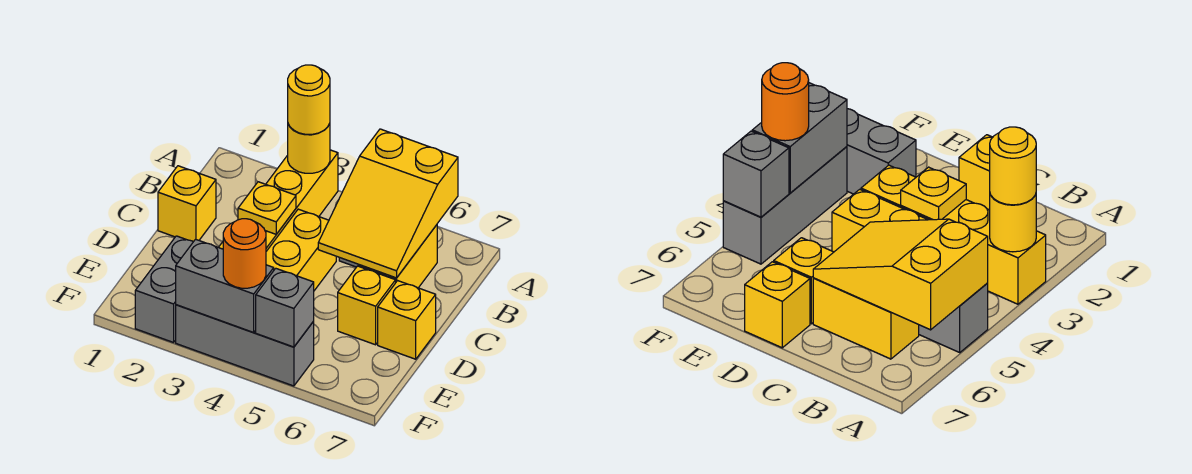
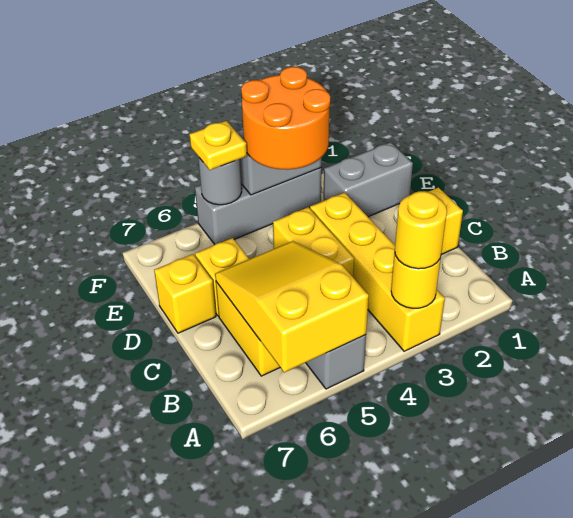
yellow plate C3 level 2 -> yellow plate F5 level 3
grey brick E2:F2 level 1 -> grey brick E1:E2 level 1
orange round brick F4 level 3 -> orange round brick E3:F4 level 3
grey brick F5 level 2 -> grey round brick F5 level 2

